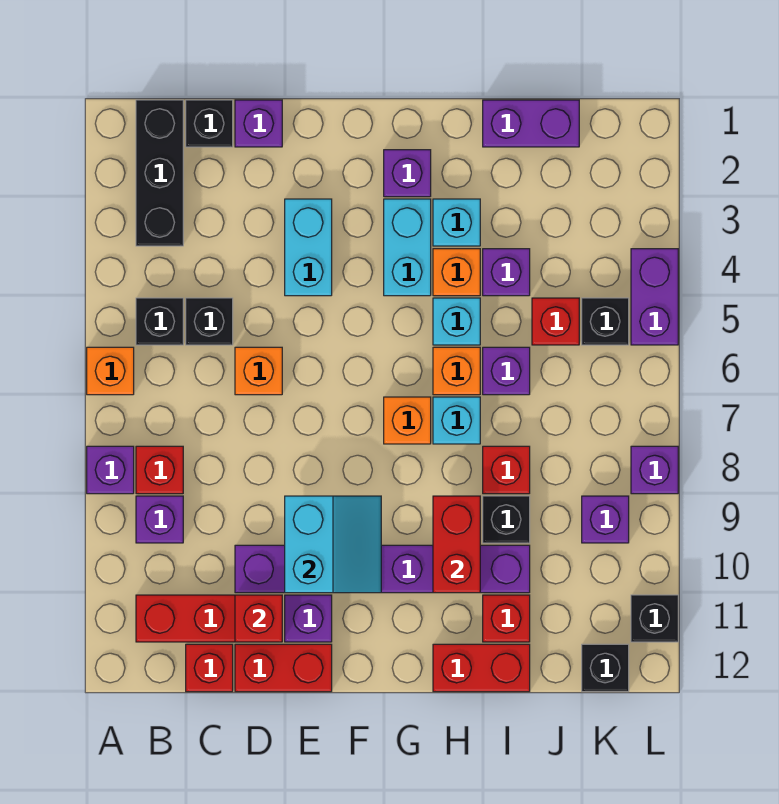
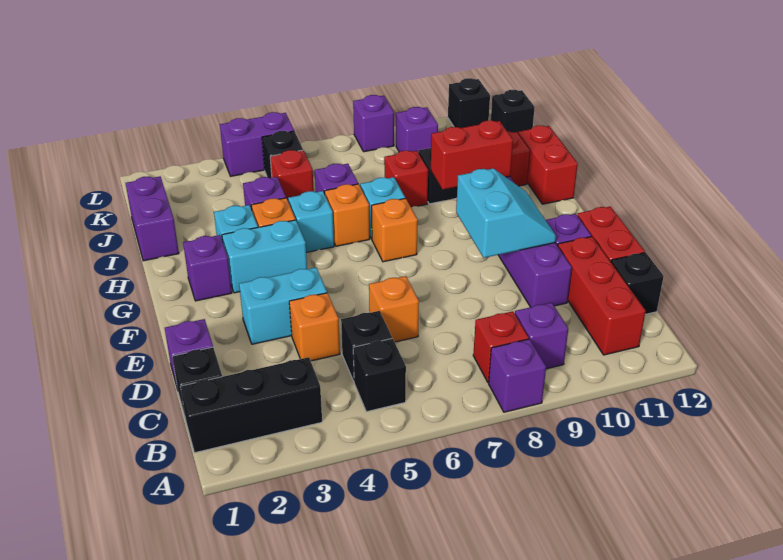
orange brick A6 level 1 -> orange brick D4 level 1
red brick C12 level 1 -> black brick C12 level 1
red brick D11 level 2 -> none
cyan slope E9:F10 level 2 top E -> cyan slope E9:F10 level 2 top 9

